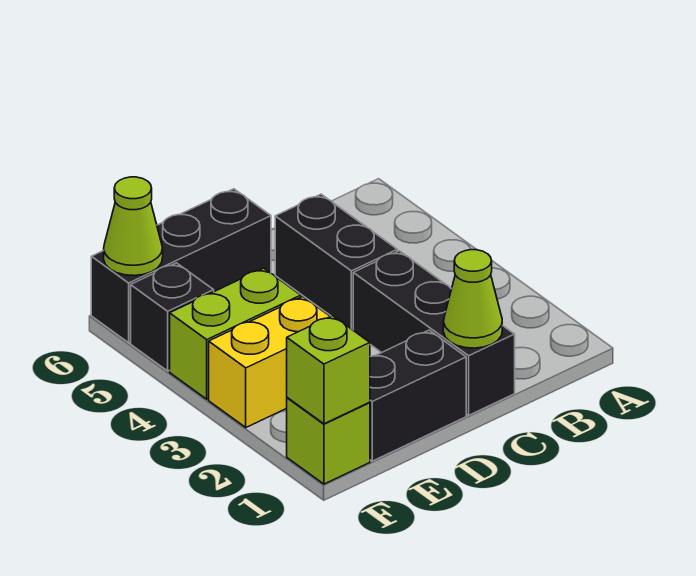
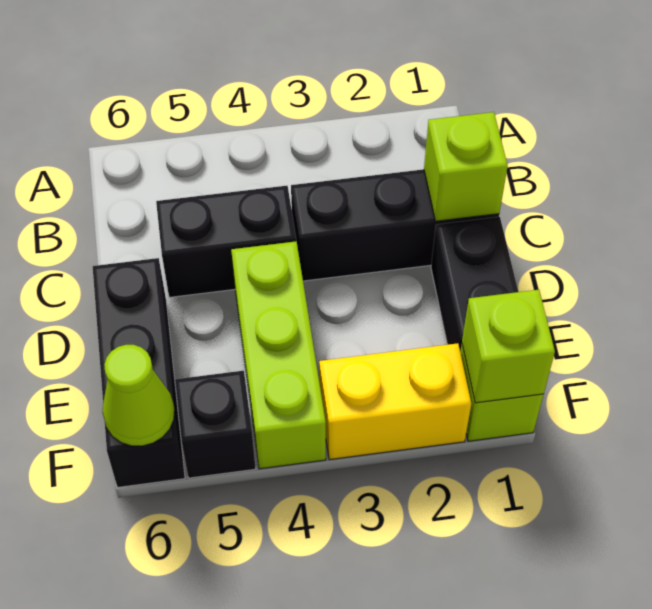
lime cone C1 level 2 -> lime brick C1 level 2
yellow brick E3:F3 level 1 -> yellow brick F2:F3 level 1
lime brick E4:F4 level 1 -> lime brick D4:F4 level 1

